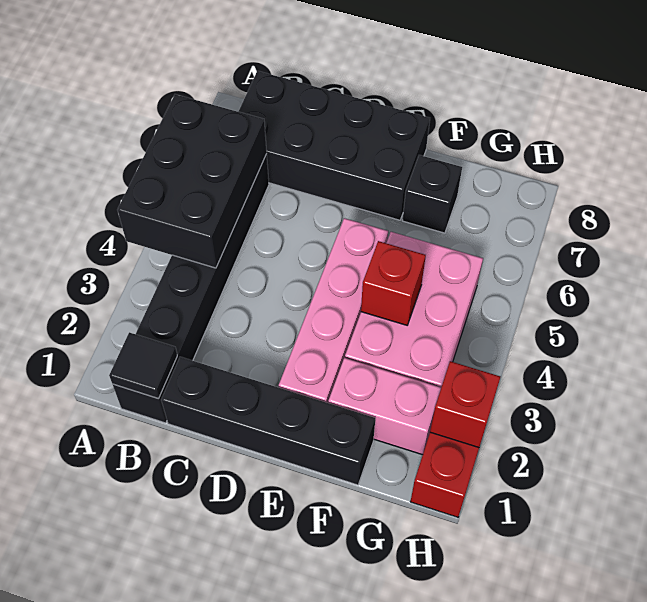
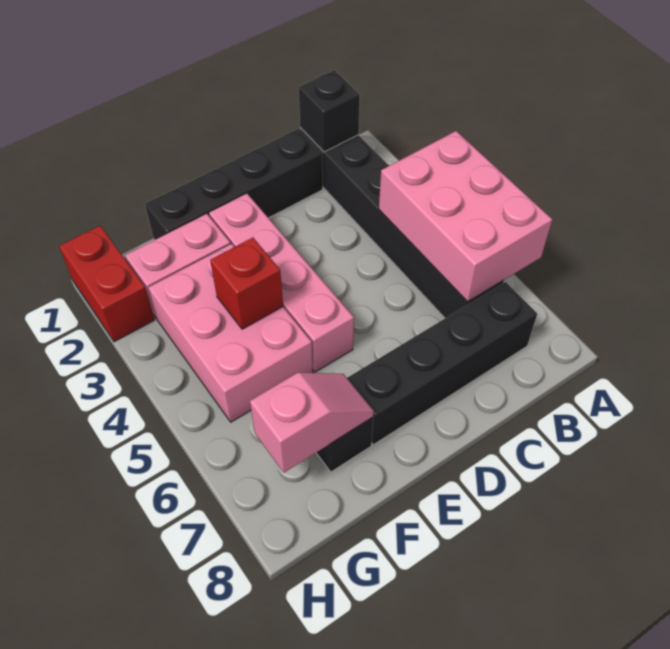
black brick A4:B6 level 2 -> pink brick A4:B6 level 2
black tile B1 level 2 -> black brick B1 level 2
black brick B7:E8 level 1 -> black brick B7:E7 level 1
none -> pink slope F7:G7 level 2 top G
red brick H2 level 2 -> none

